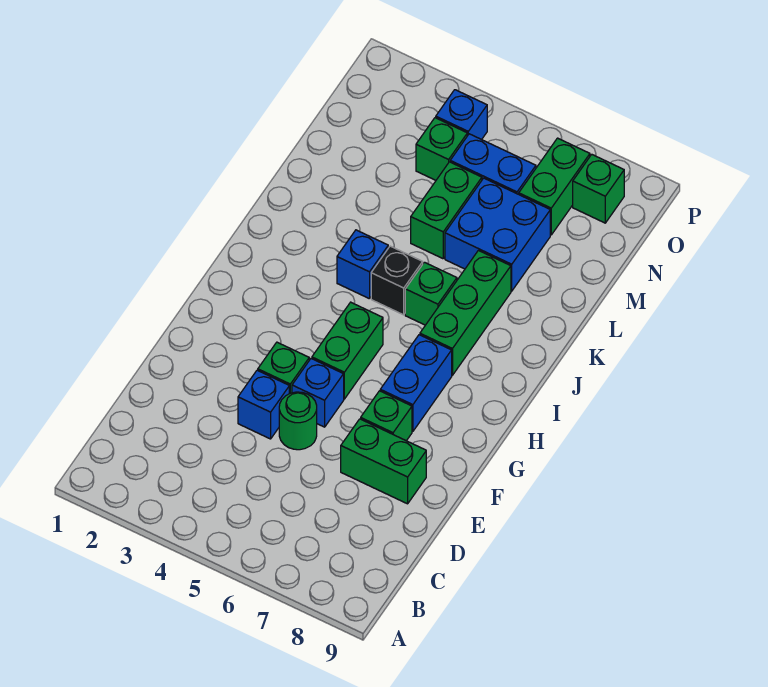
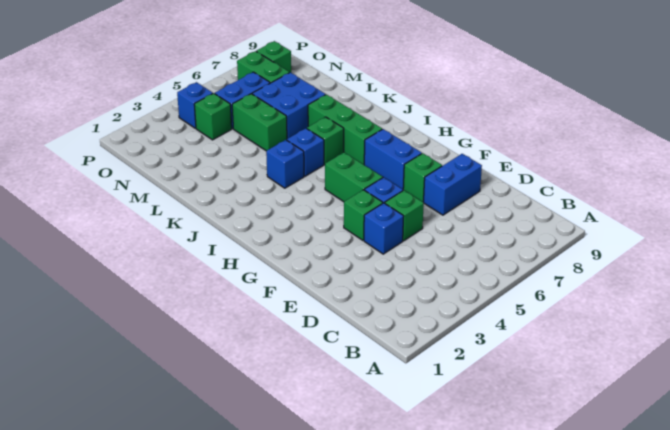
green round brick E5 level 1 -> green brick E5 level 1
green brick E7:E8 level 1 -> blue brick E7:E8 level 1
black brick J5 level 1 -> blue brick J5 level 1

